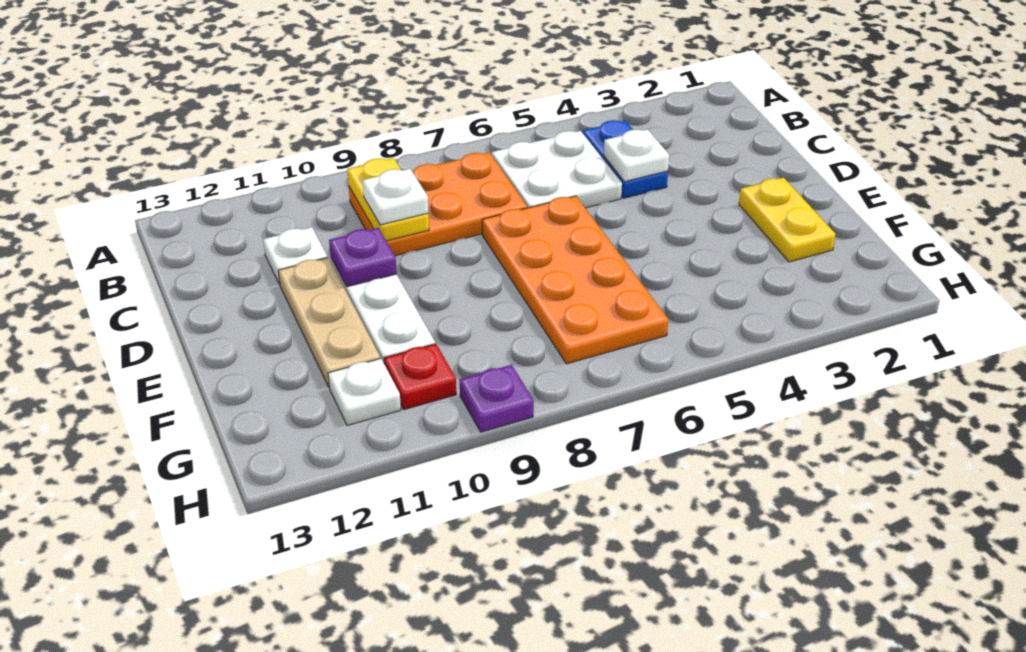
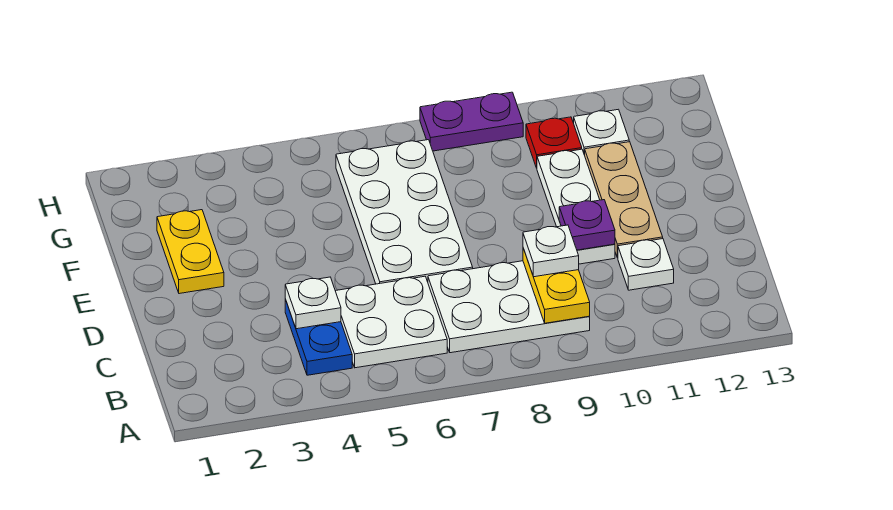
orange plate B7:C9 level 1 -> white plate B7:C9 level 1
orange plate D6:G7 level 1 -> white plate D6:G7 level 1
purple plate H9 level 1 -> purple plate H8:H9 level 1

